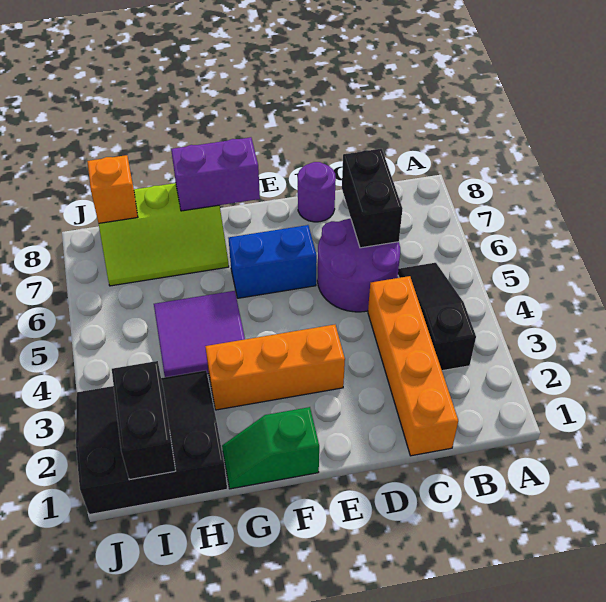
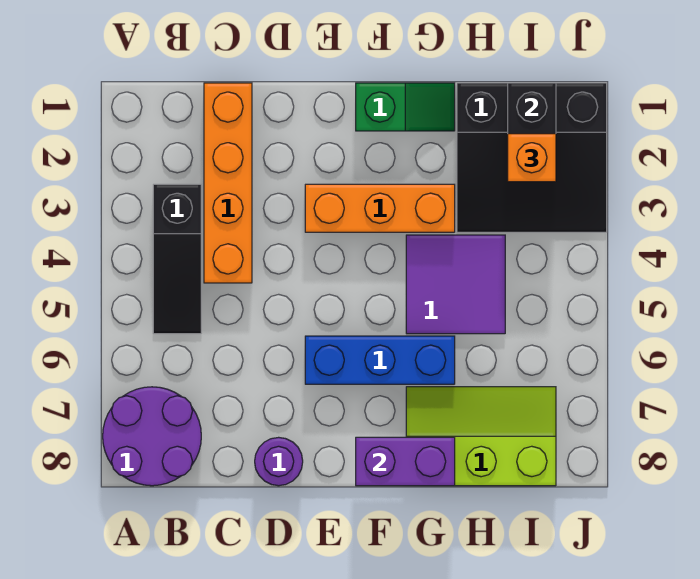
purple round brick C5:D6 level 1 -> purple round brick A7:B8 level 1
black brick C6:C7 level 2 -> none
blue brick E6:F6 level 1 -> blue brick E6:G6 level 1
orange brick I8 level 2 -> orange brick I2 level 3

